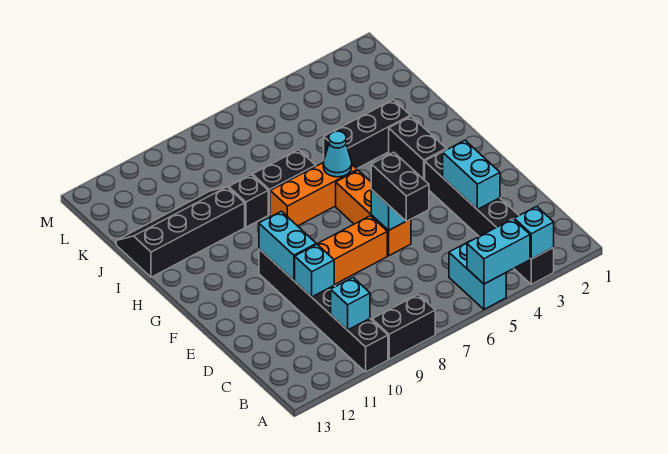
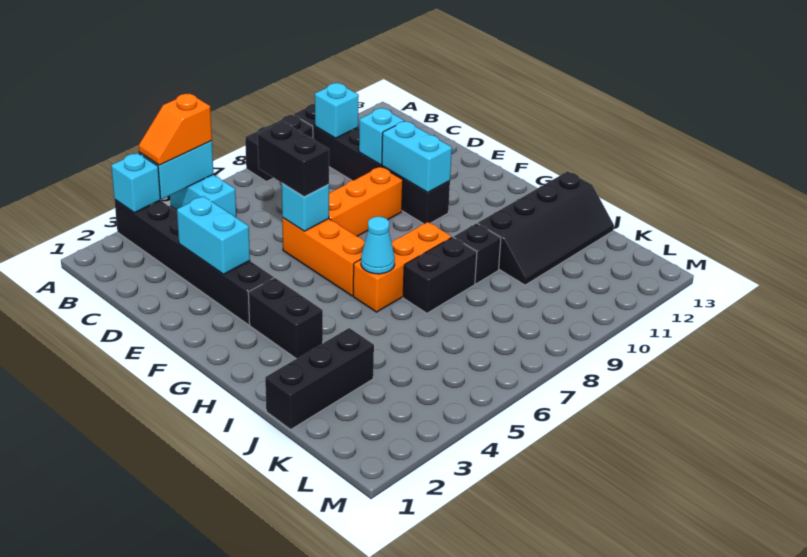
none -> orange slope A4:A5 level 3 top 5
black brick I3:I5 level 1 -> black brick J1:J3 level 1

